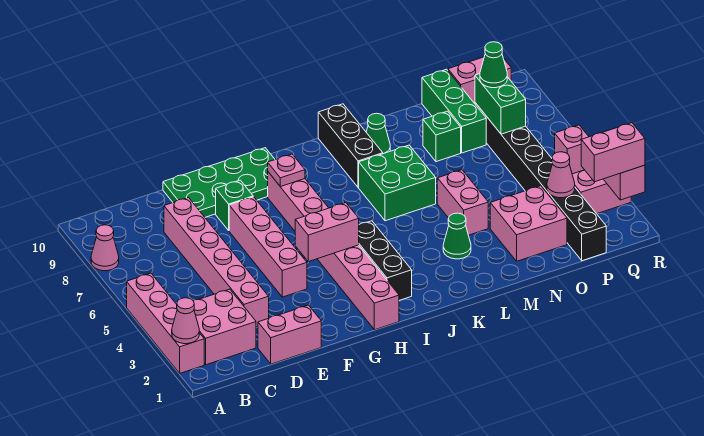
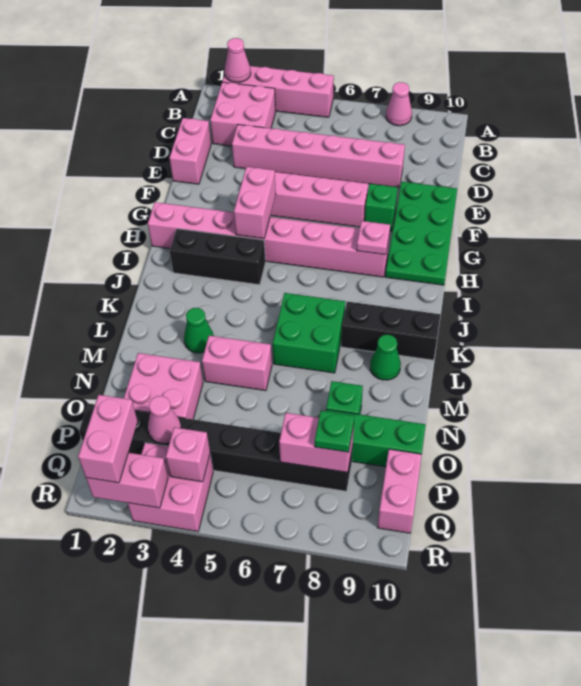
green brick P7:P8 level 2 -> pink brick P7:P8 level 2
green cone P8 level 3 -> green plate P8 level 3

